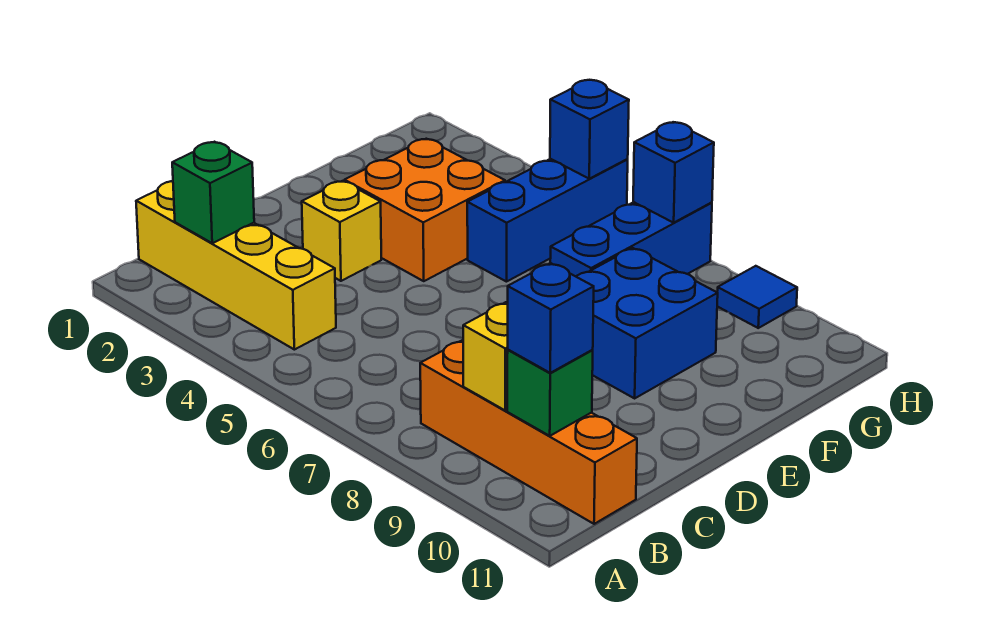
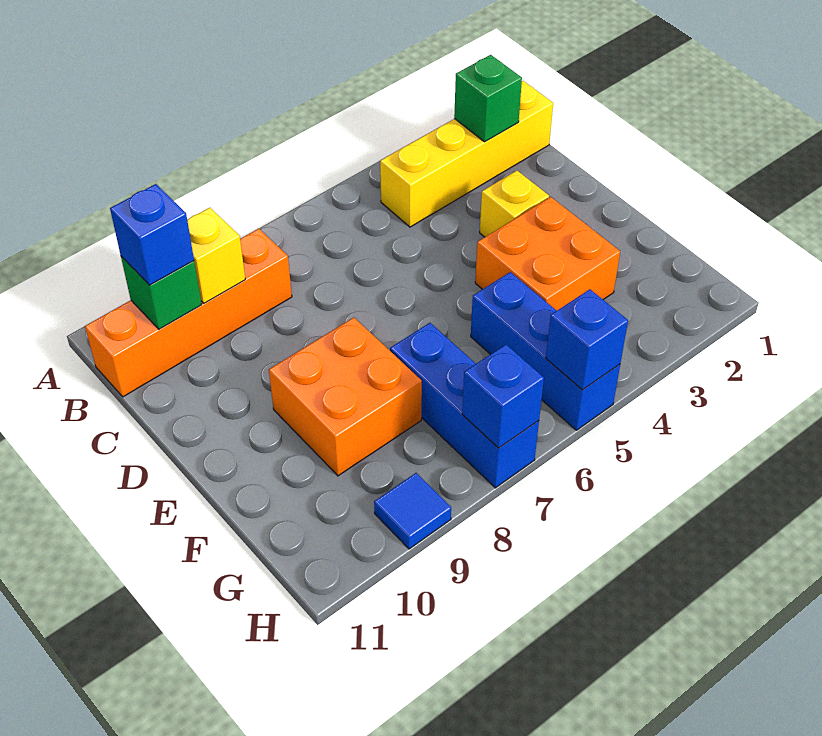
blue brick E8:F9 level 1 -> orange brick E8:F9 level 1

